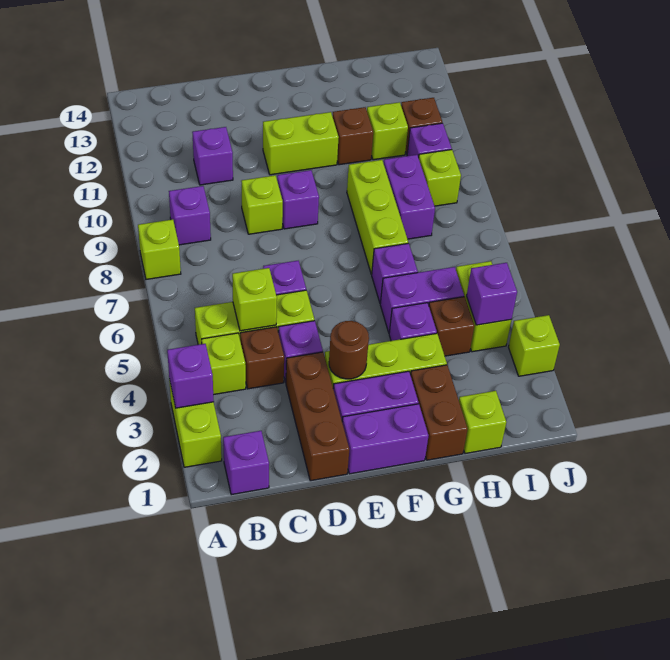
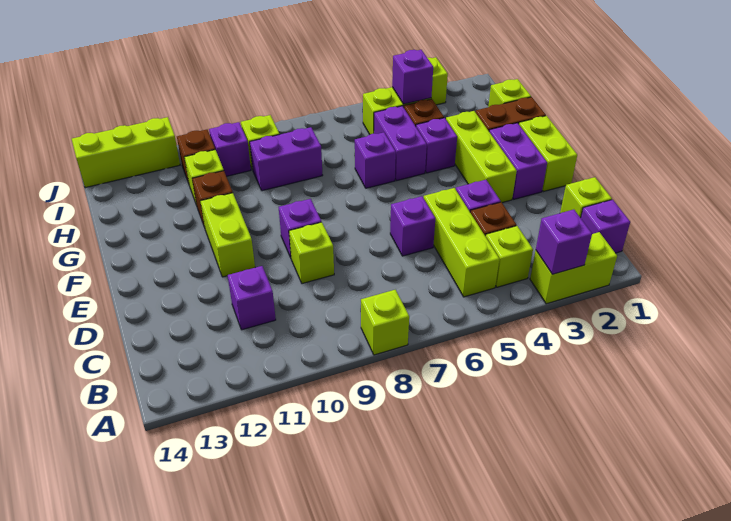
purple brick B9 level 1 -> none
lime brick C5 level 2 -> lime brick C1 level 1
brown brick D1:D3 level 1 -> none
purple brick E1:F1 level 1 -> lime brick E1:F1 level 1
brown round brick E3 level 2 -> none
lime brick G7:G9 level 1 -> lime brick J12:J14 level 1

